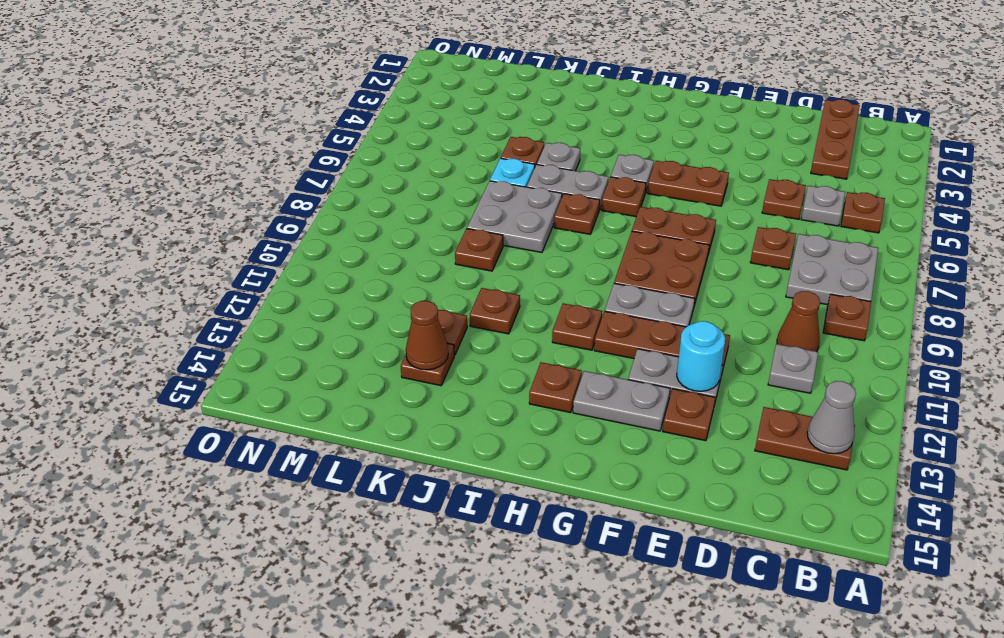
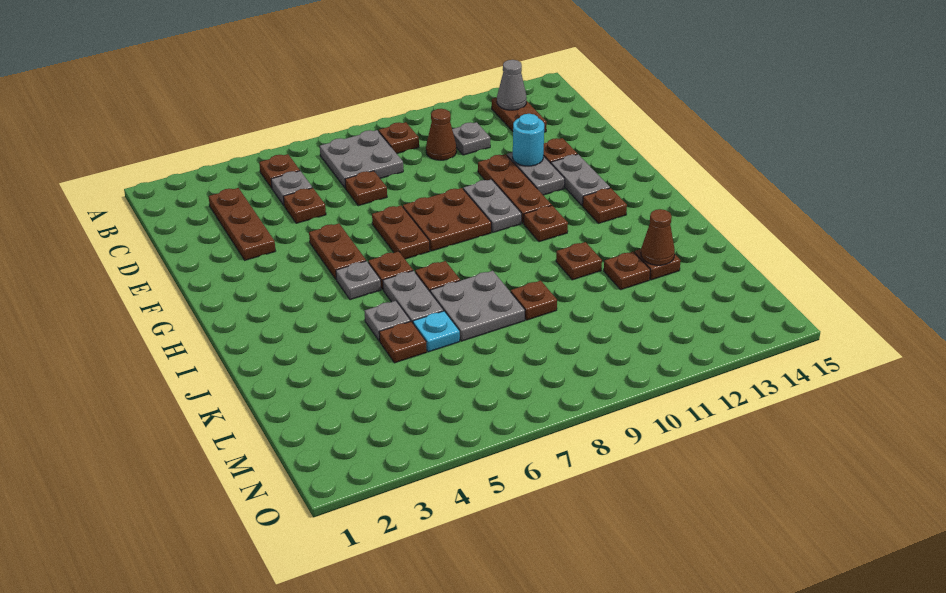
brown plate C1:C3 level 1 -> brown plate C3:E3 level 1

